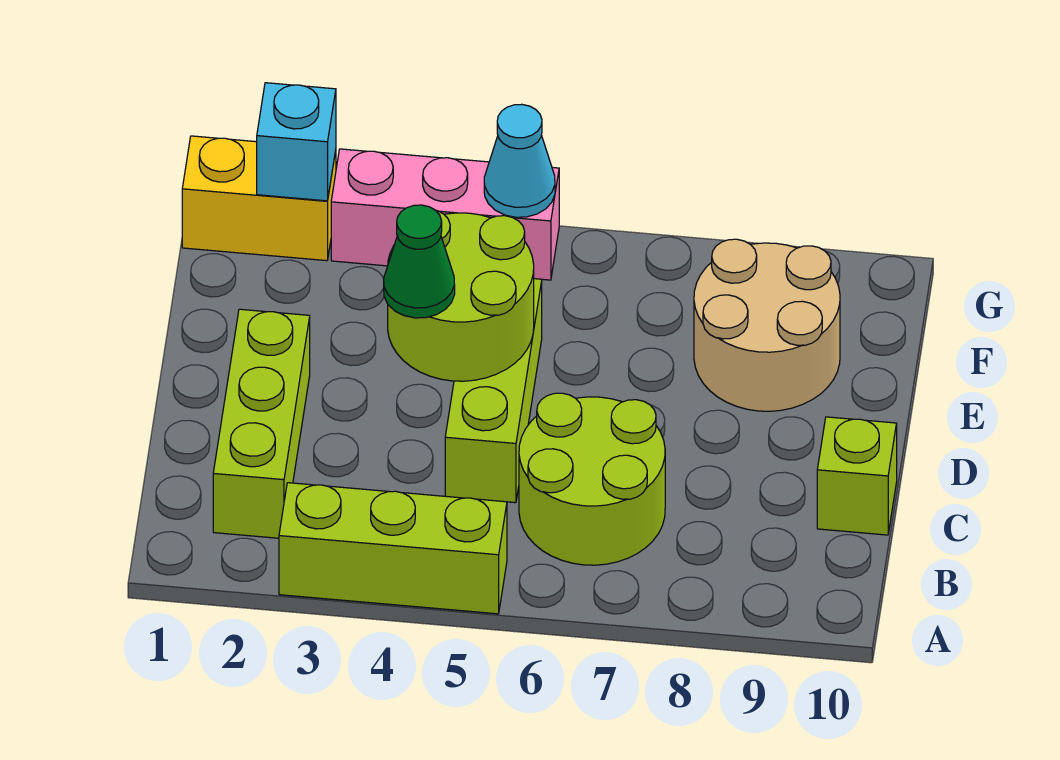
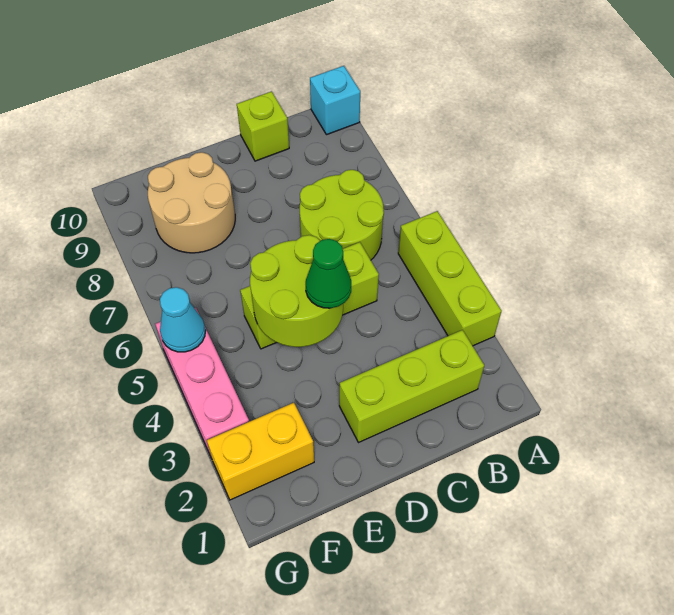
yellow brick G1:G2 level 1 -> yellow brick F2:G2 level 1
cyan brick G2 level 2 -> cyan brick A10 level 1

